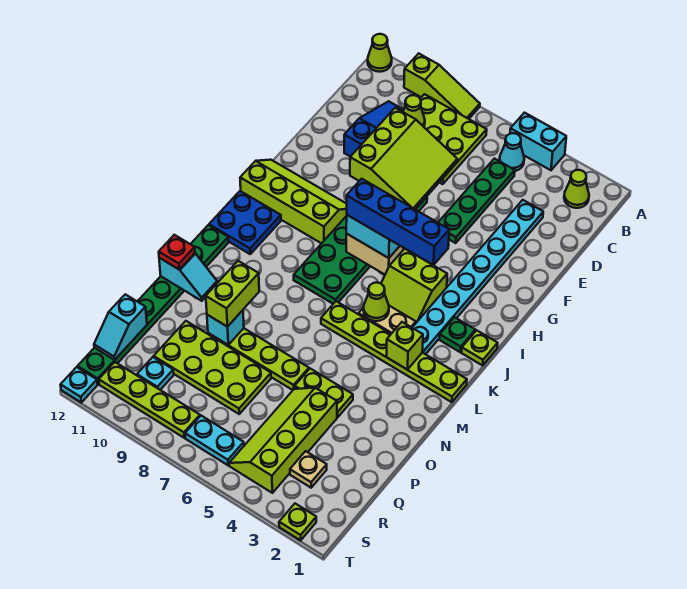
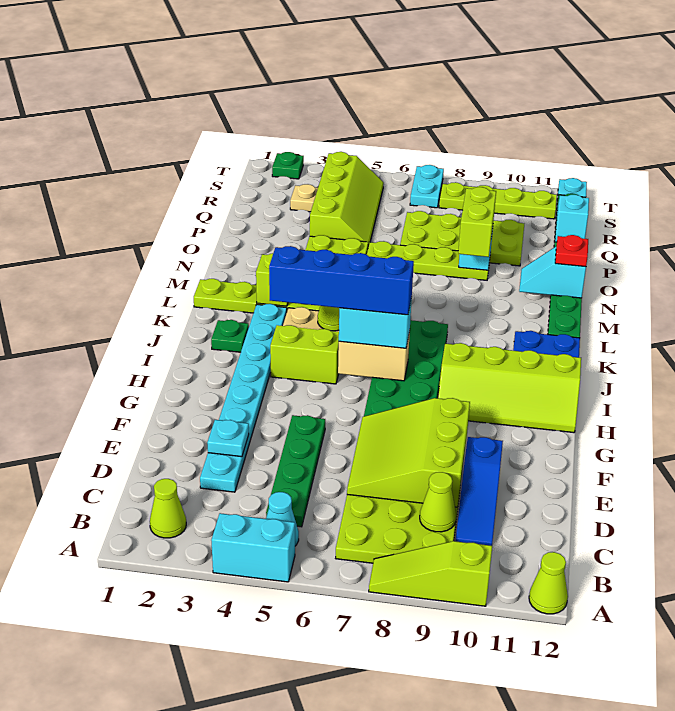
lime plate J1 level 1 -> none
cyan plate R10 level 1 -> cyan plate E3 level 2
cyan plate S6:S7 level 1 -> cyan plate S7:T7 level 1
lime plate T2 level 1 -> green plate T2 level 1

